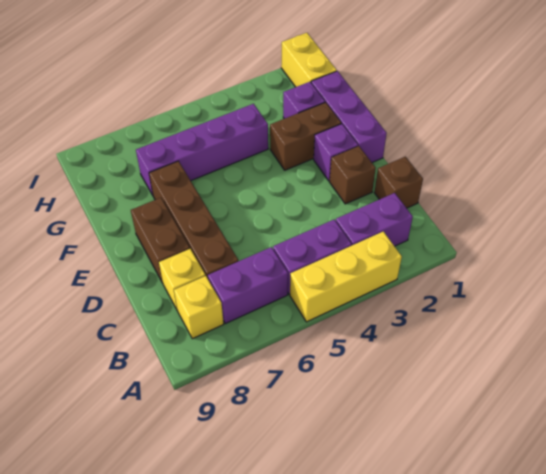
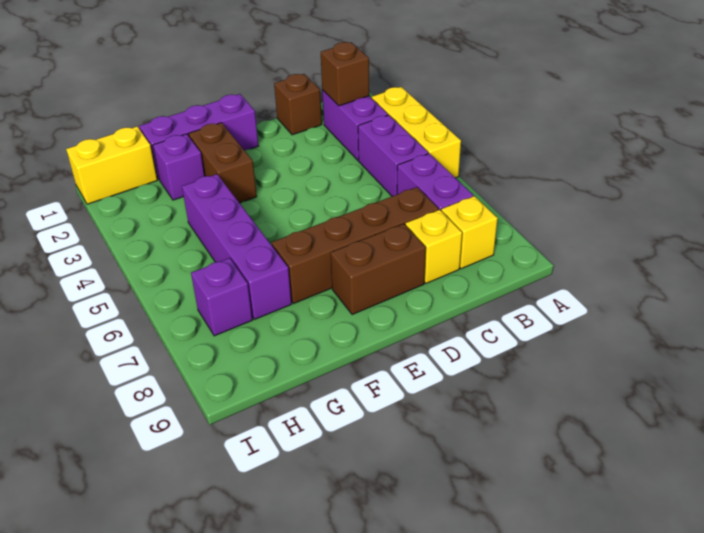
brown brick D2 level 1 -> brown brick B2 level 2
purple brick E2 level 1 -> purple brick H7 level 1

